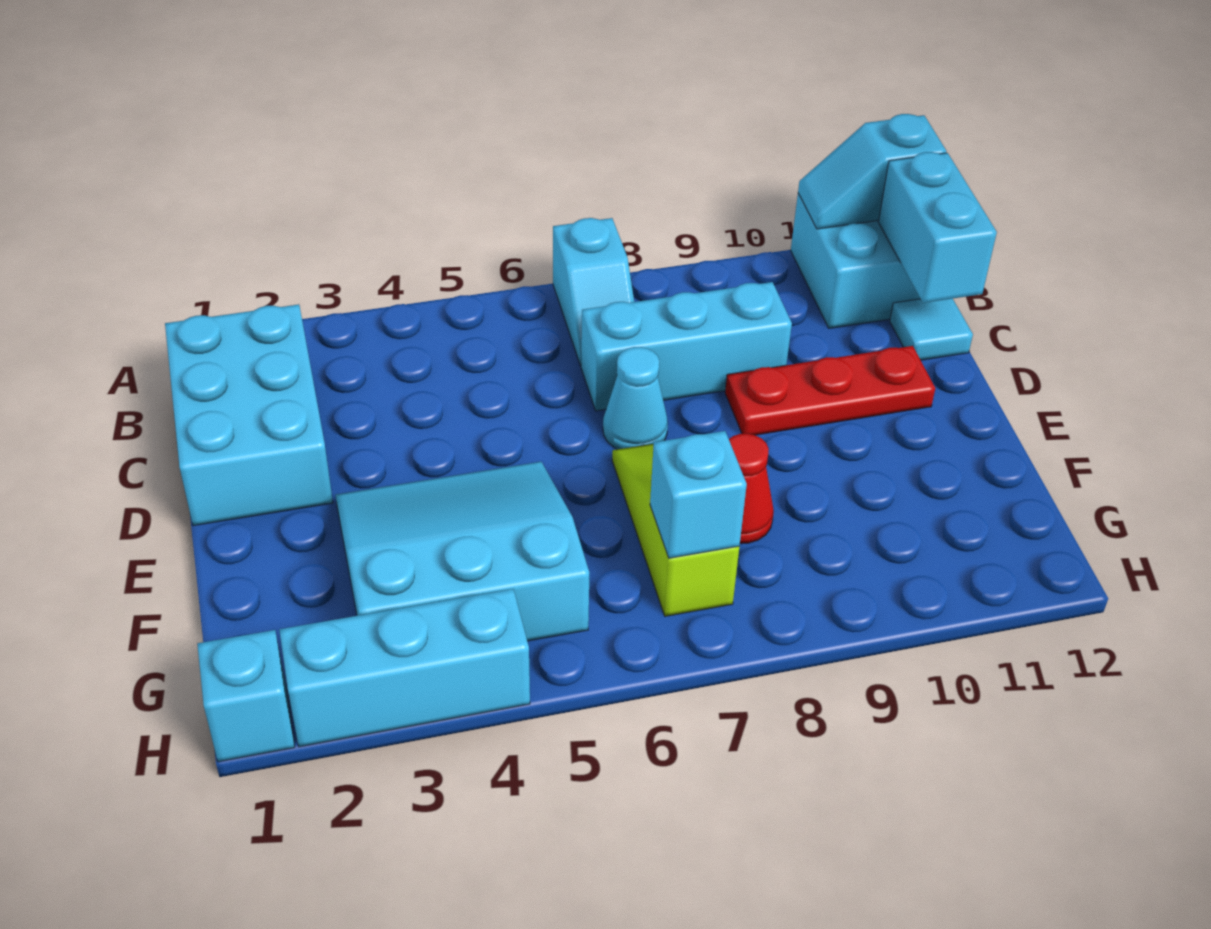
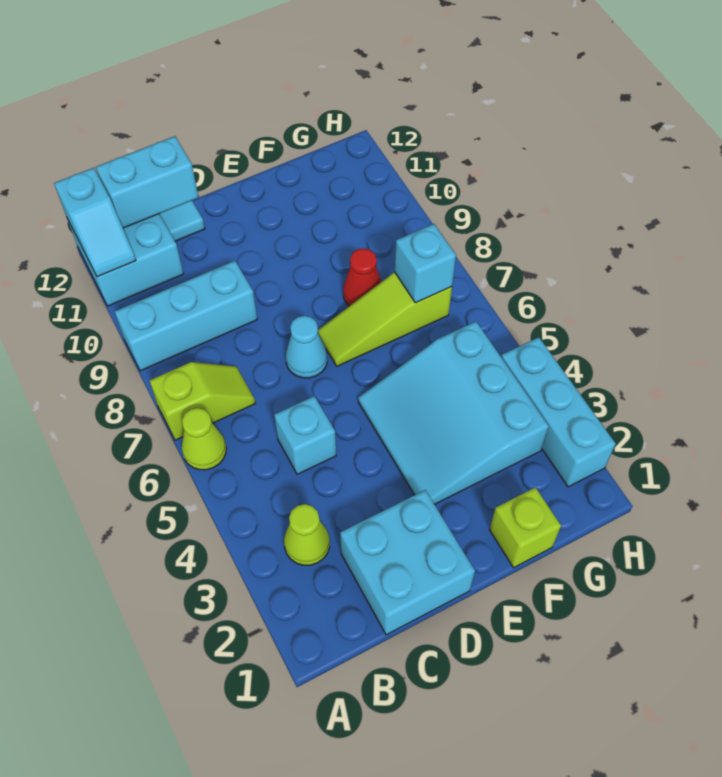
none -> lime cone A6 level 1
cyan slope A7:B7 level 1 top A -> lime slope A7:B7 level 1 top A
cyan brick B1:D2 level 1 -> cyan brick C1:D2 level 1
none -> lime cone B3 level 1
cyan brick C7:C9 level 1 -> cyan brick A9:C9 level 1
red plate D9:D11 level 1 -> none
none -> lime brick F1 level 1
cyan brick H1 level 1 -> cyan brick C5 level 1

